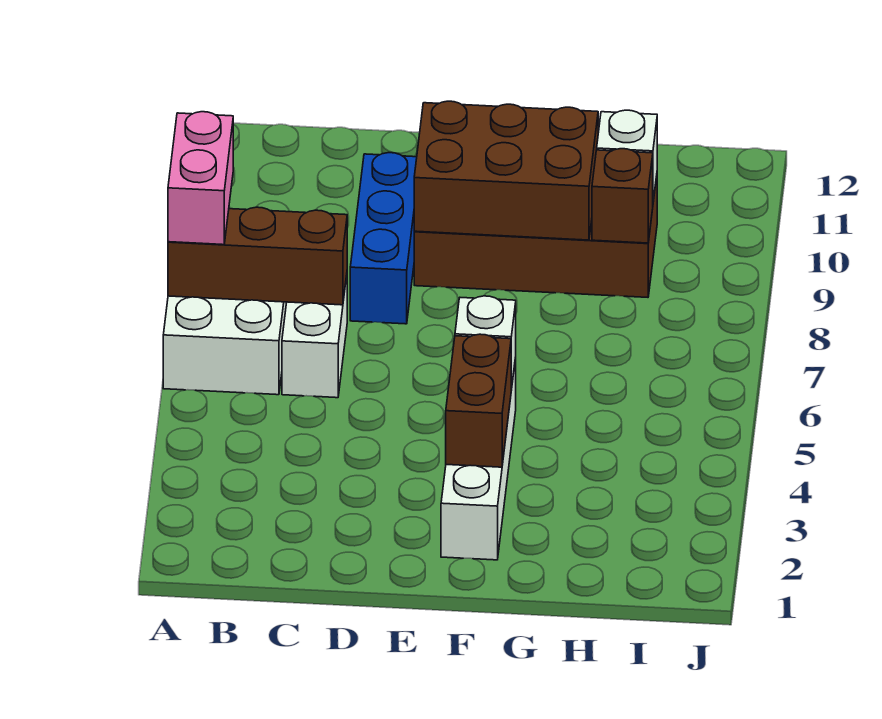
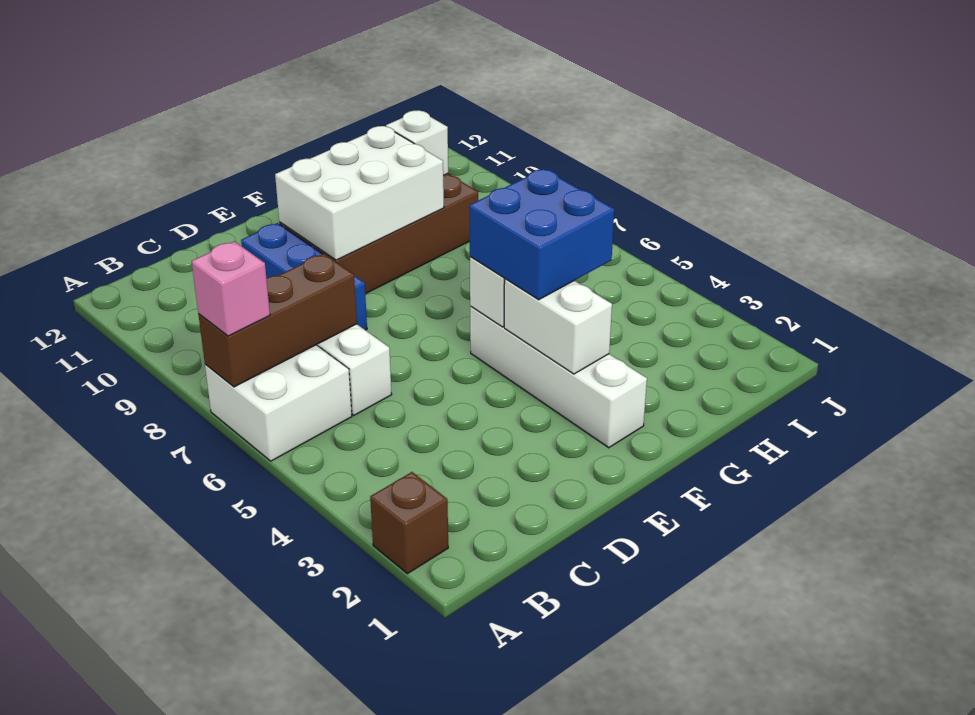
pink brick A7:A8 level 3 -> pink brick A7 level 3
brown brick E9:G10 level 2 -> white brick E9:G10 level 2
brown brick F3:F4 level 2 -> white brick F3:F4 level 2
none -> blue brick F4:G5 level 3
brown brick H9 level 2 -> brown brick A2 level 1

